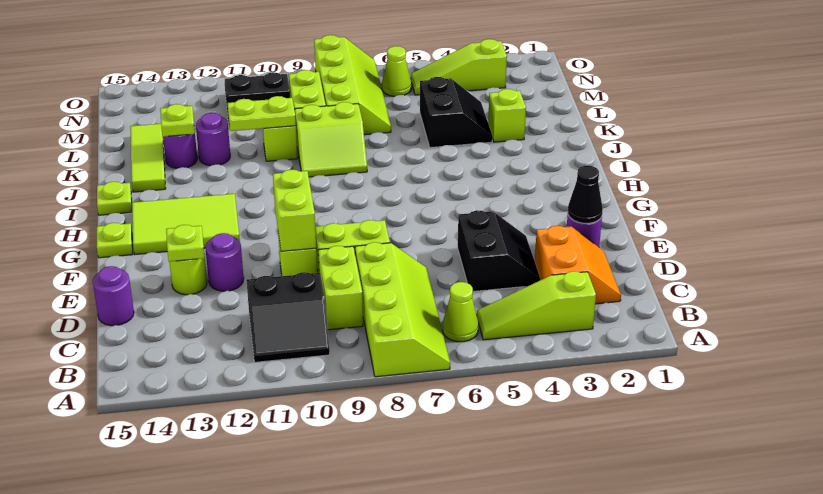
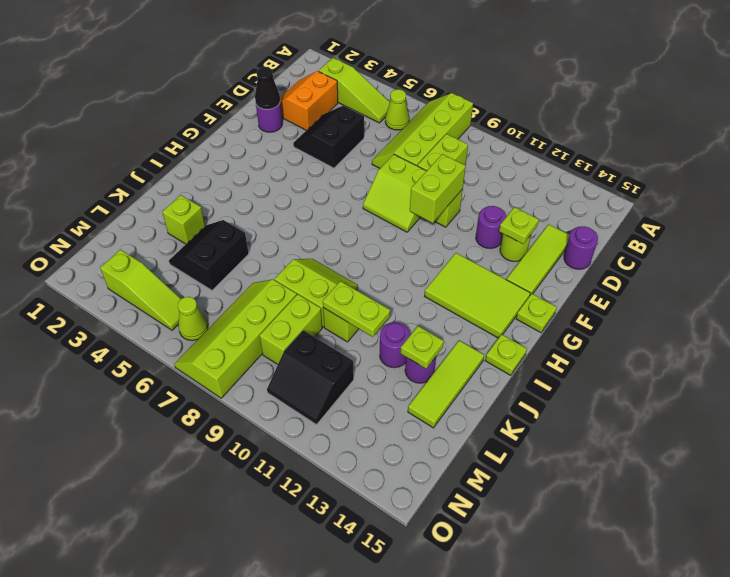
black slope B10:C11 level 1 top C -> none
none -> lime tile D14:F14 level 1

